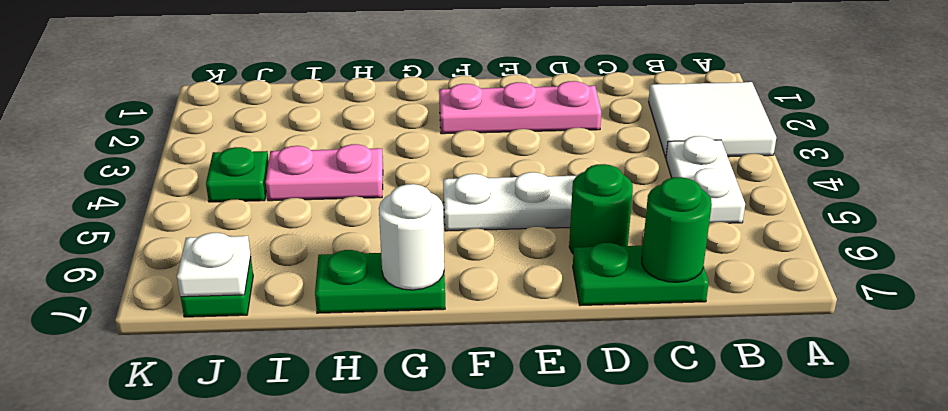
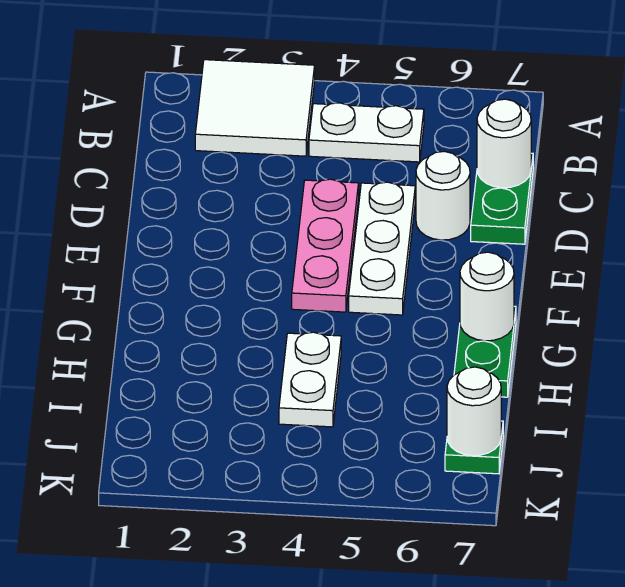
green round brick C7 level 2 -> white round brick C7 level 2
pink plate D2:F2 level 1 -> pink plate D4:F4 level 1
green round brick D6 level 1 -> white round brick D6 level 1
pink plate H4:I4 level 1 -> white plate H4:I4 level 1
green plate J4 level 1 -> none
white plate J7 level 2 -> white round brick J7 level 2

